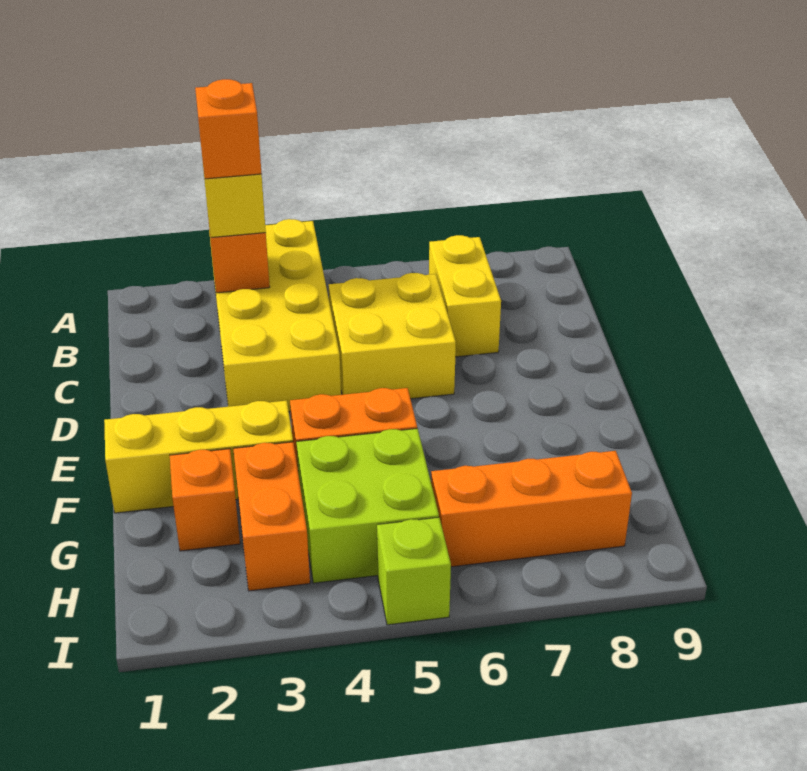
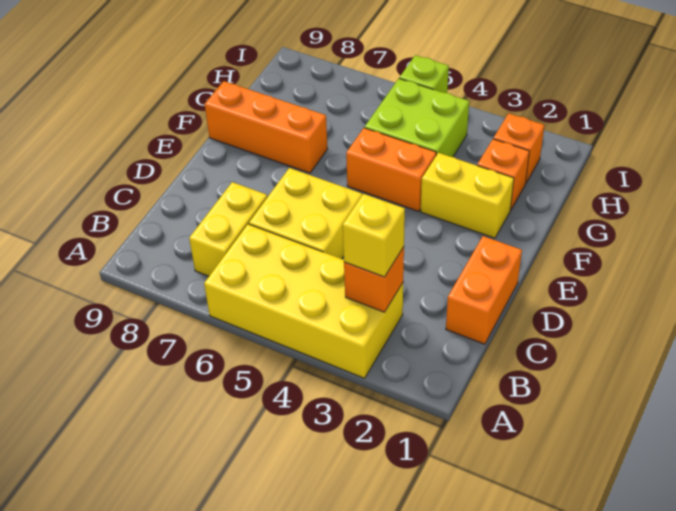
yellow brick A3:D4 level 1 -> yellow brick A3:B6 level 1
orange brick B3 level 4 -> orange brick H2 level 1
yellow brick F1:F3 level 1 -> yellow brick F2:F3 level 1
orange brick G3:H3 level 1 -> orange brick C1:D1 level 1
orange brick H6:H8 level 1 -> orange brick F7:F9 level 1

